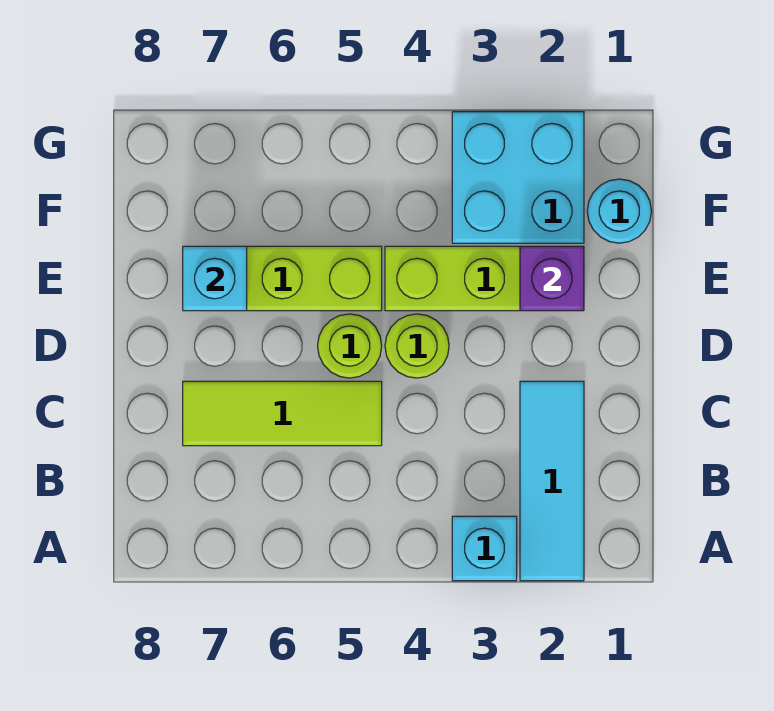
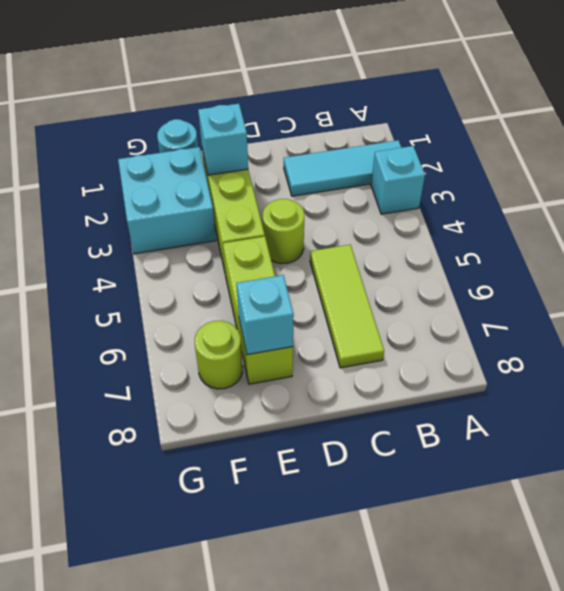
lime round brick D5 level 1 -> lime round brick F7 level 1
purple brick E2 level 2 -> cyan brick E2 level 2

